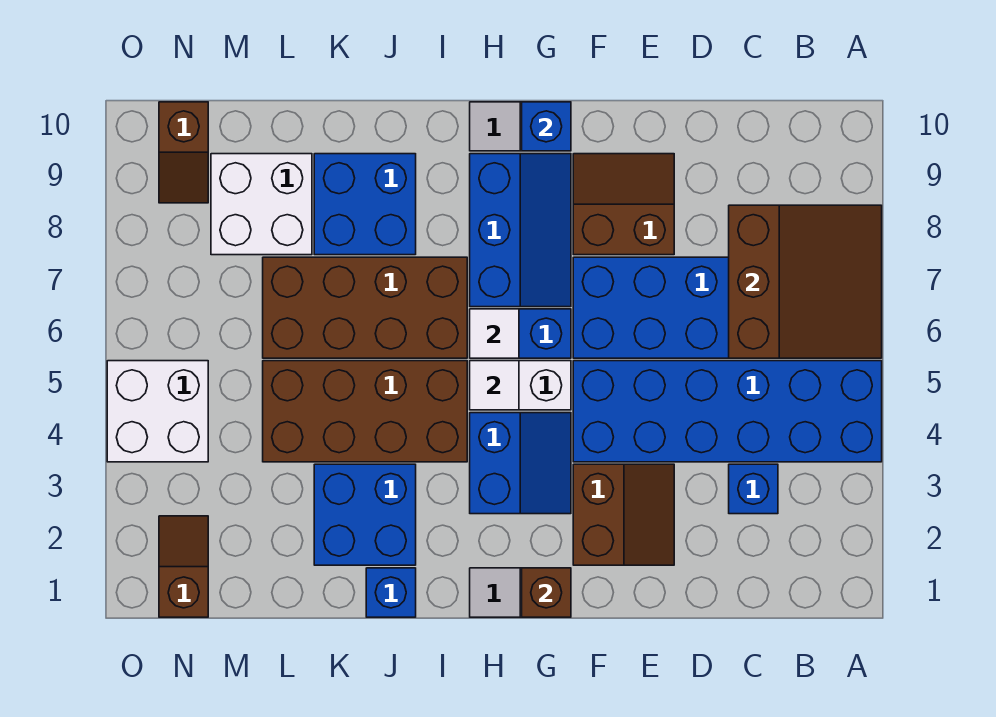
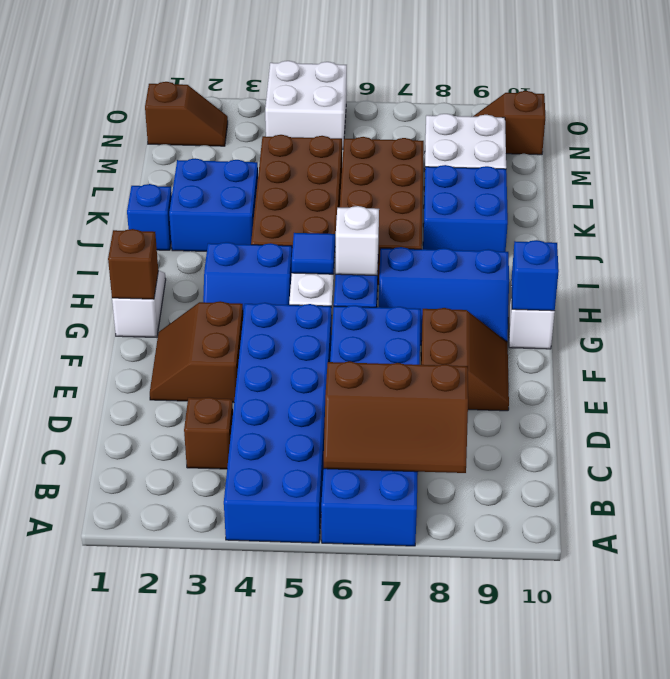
brown slope A6:C8 level 2 top C -> brown slope B6:C8 level 2 top C
blue brick C3 level 1 -> brown brick C3 level 1
brown slope E2:F3 level 1 top F -> brown slope E2:F3 level 1 top 3
white tile H5 level 2 -> blue tile H5 level 2
white tile H6 level 2 -> white brick H6 level 2

